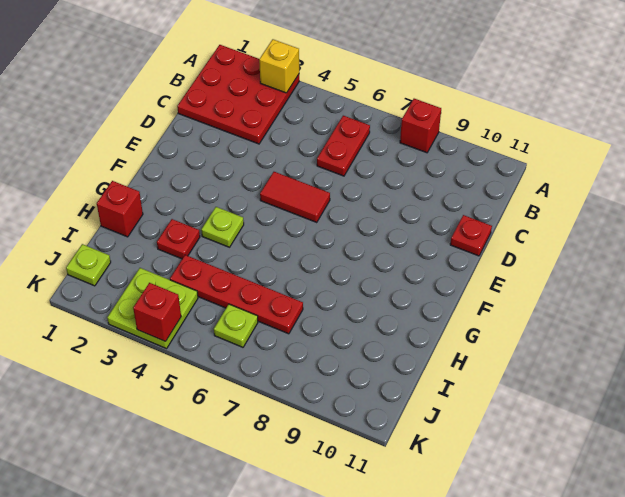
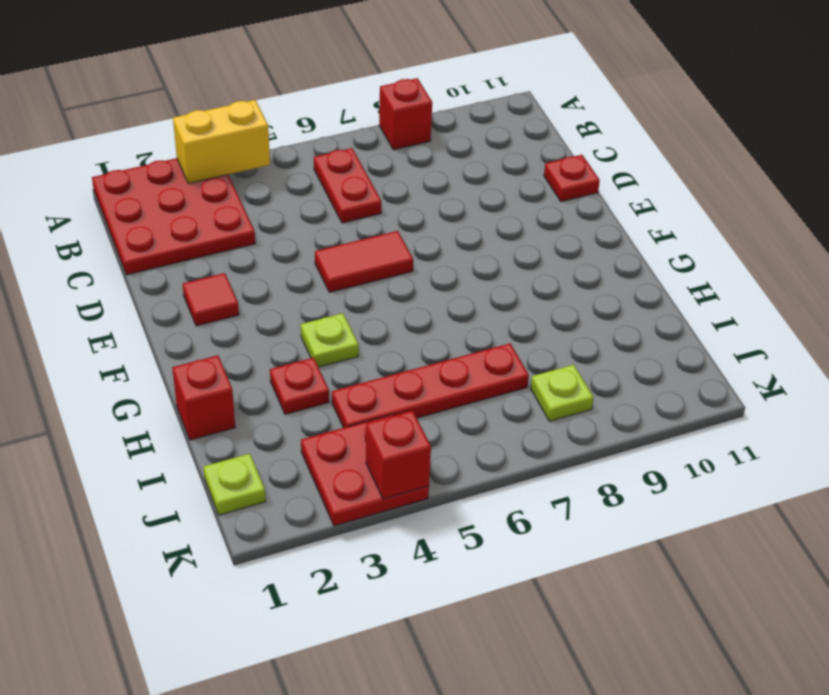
yellow brick A3 level 2 -> yellow brick A3:A4 level 2
none -> red tile E2 level 1
lime plate J3:K4 level 1 -> red plate J3:K4 level 1
lime plate J6 level 1 -> lime plate J8 level 1

